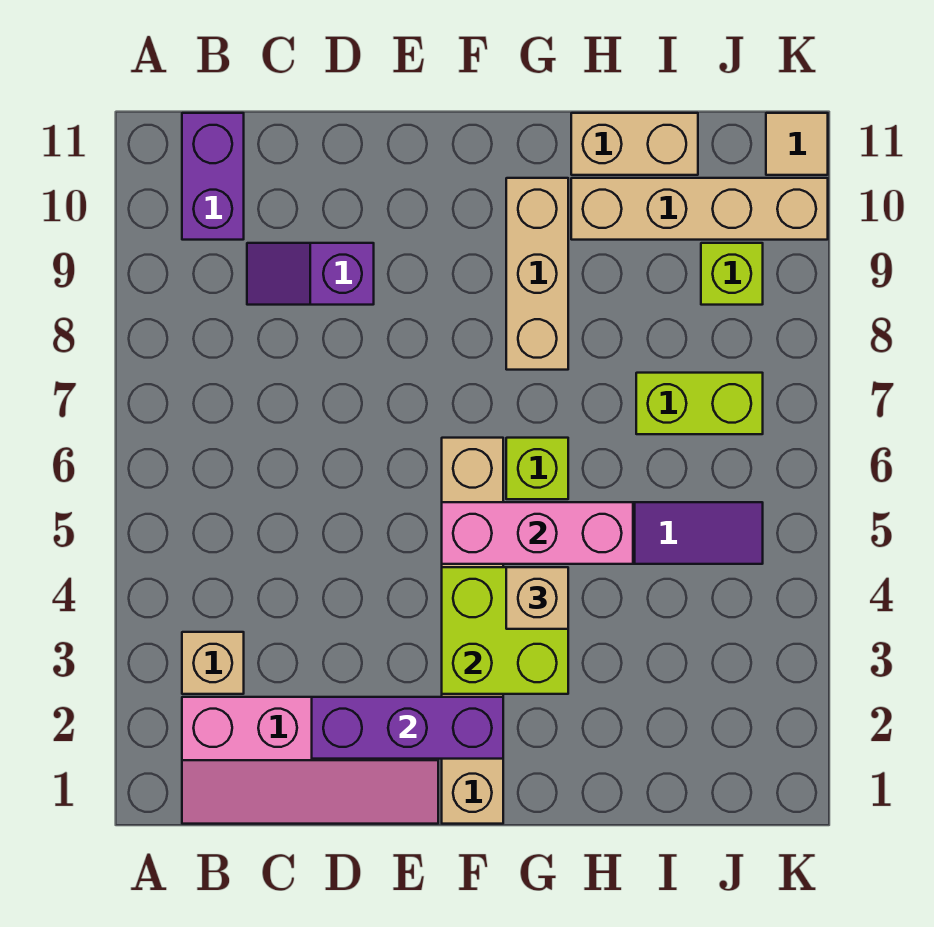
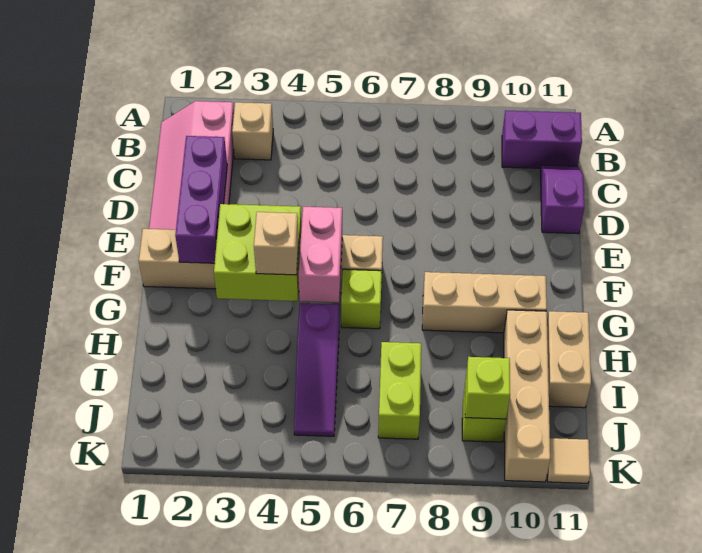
purple slope C9:D9 level 1 top D -> purple slope C11:D11 level 1 top D
pink brick F5:H5 level 2 -> pink brick F5:G5 level 2
none -> lime brick J9 level 2

